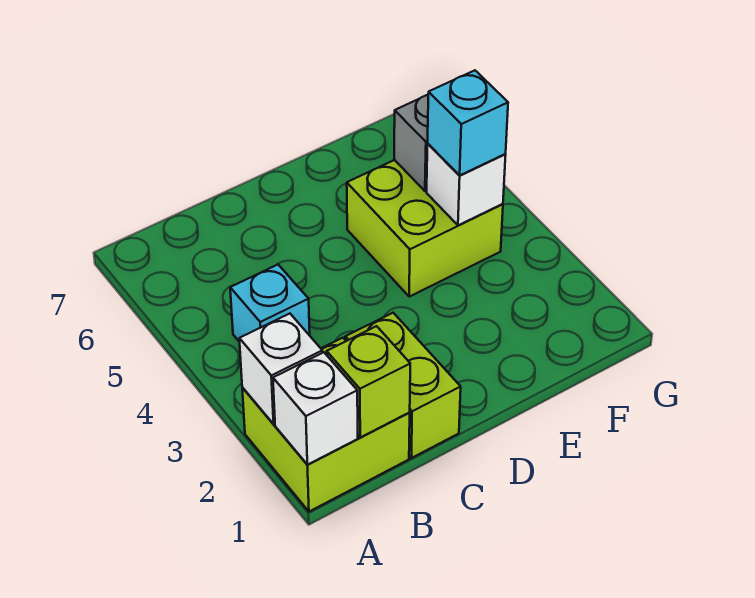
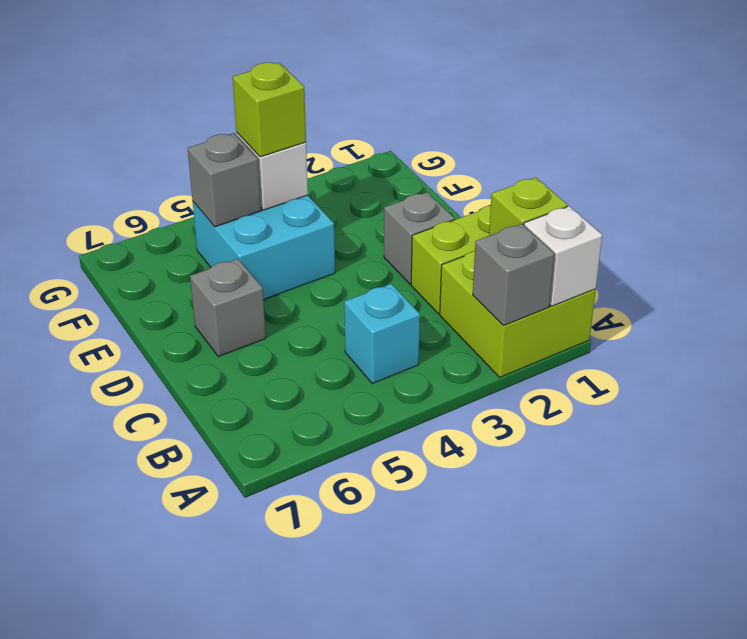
white brick A2 level 2 -> grey brick A2 level 2
none -> grey brick D2 level 1
none -> grey brick D6 level 1
lime brick E4:F5 level 1 -> cyan brick E4:F5 level 1
cyan brick F4 level 3 -> lime brick F4 level 3

